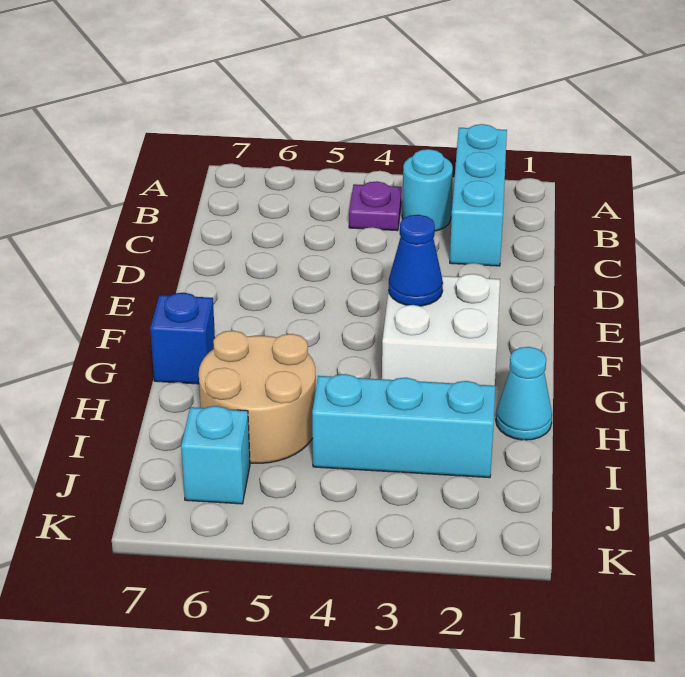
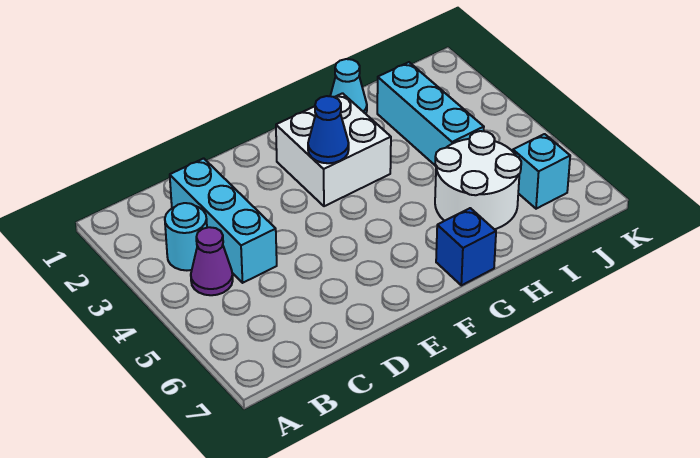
cyan brick A2:C2 level 1 -> cyan brick C2:C4 level 1
purple plate B4 level 1 -> purple cone B4 level 1
tan round brick H5:I6 level 1 -> white round brick H5:I6 level 1

